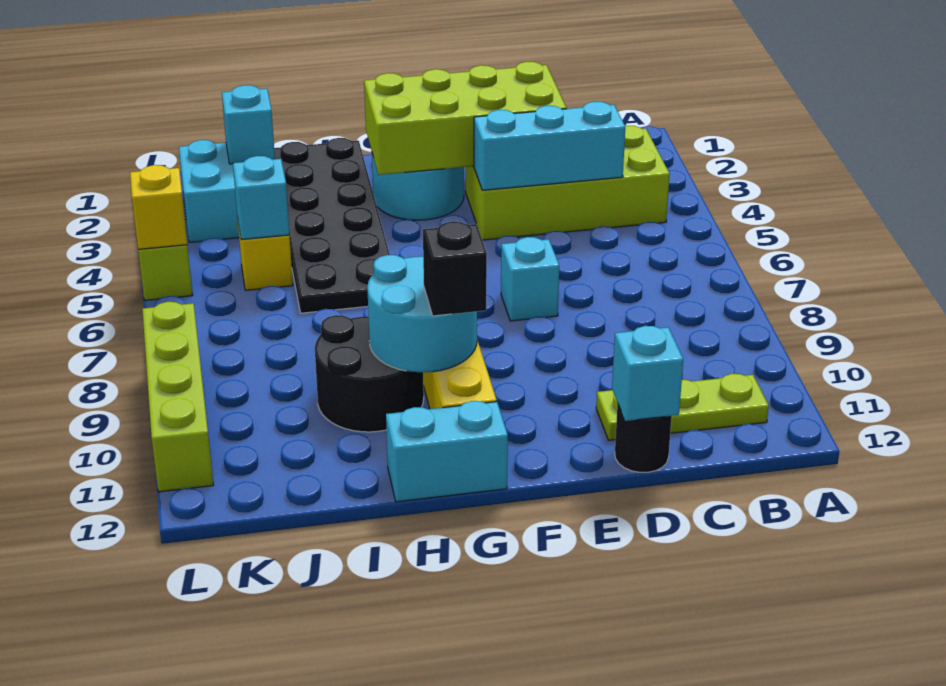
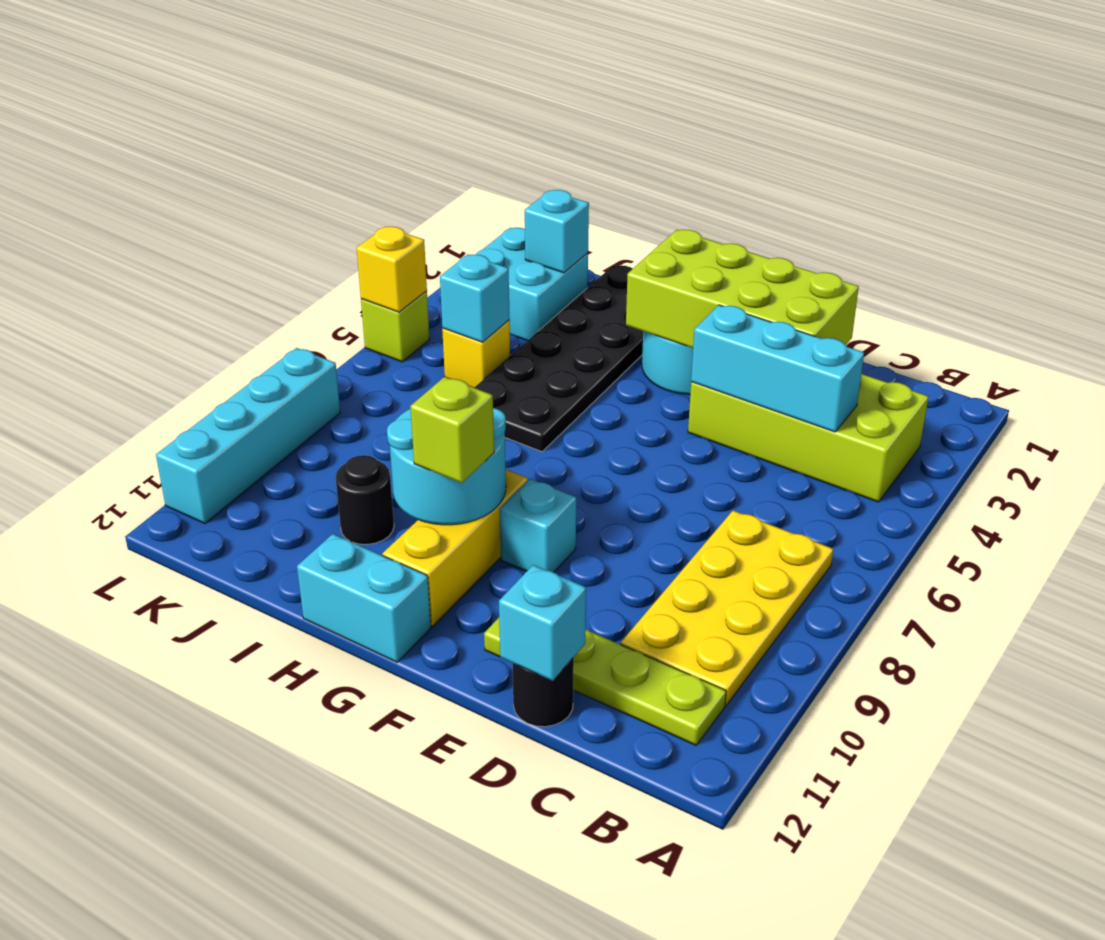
none -> yellow plate B7:C10 level 1
lime plate B11:D11 level 1 -> lime plate B11:E11 level 1
cyan brick E7 level 1 -> cyan brick F9 level 1
black brick G10 level 3 -> lime brick G10 level 3
black round brick H9:I10 level 1 -> black round brick I10 level 1
lime brick L8:L11 level 1 -> cyan brick L8:L11 level 1

